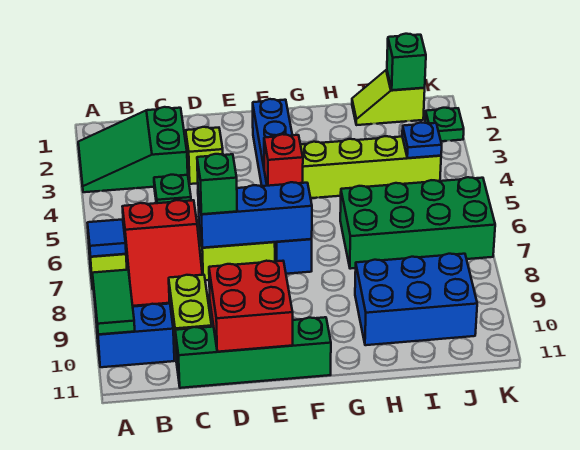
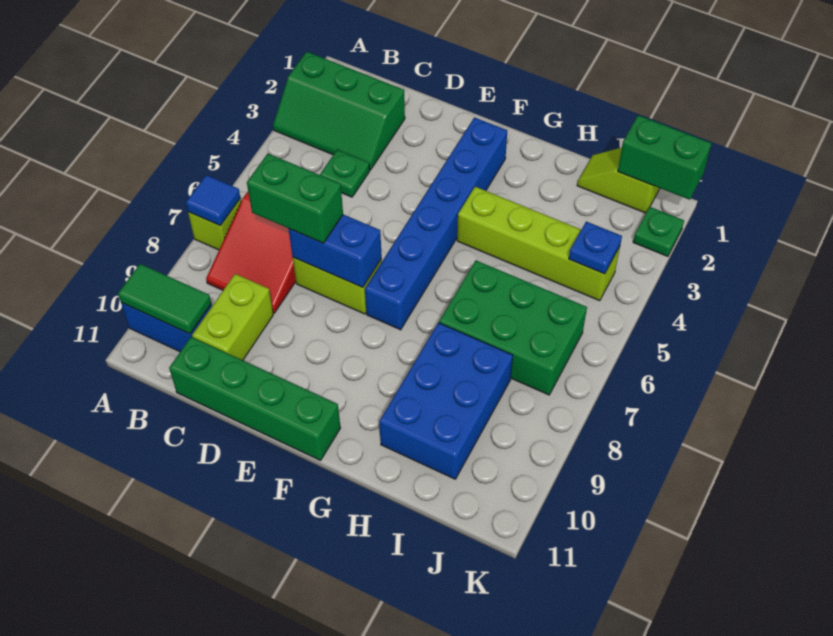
green slope A2:C3 level 1 top C -> green slope A2:C3 level 1 top 2
green tile A9:A10 level 2 -> green tile A10:B10 level 2
lime brick D3 level 1 -> none
blue brick D7:F7 level 2 -> blue brick D7:E7 level 2
green brick D7 level 3 -> green brick C7:D7 level 3
red brick D10:E11 level 2 -> none
red brick F5 level 2 -> none
green brick H6:K7 level 1 -> green brick H6:J7 level 1
blue brick H9:J10 level 1 -> blue brick H8:I10 level 1
green brick J1 level 2 -> green brick J1:K1 level 2

